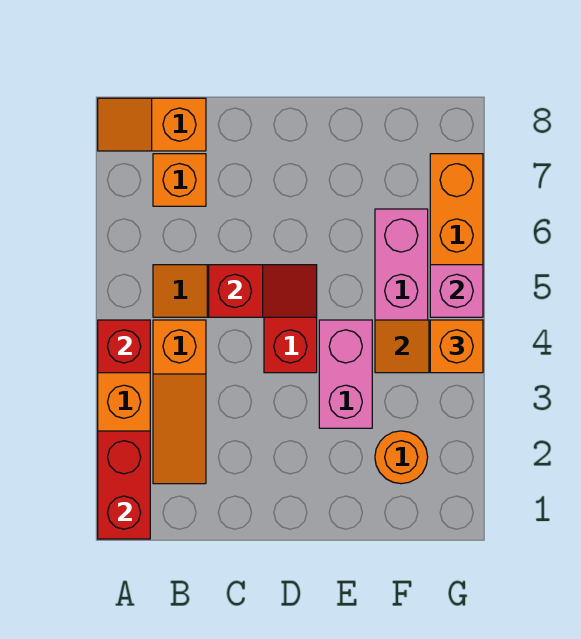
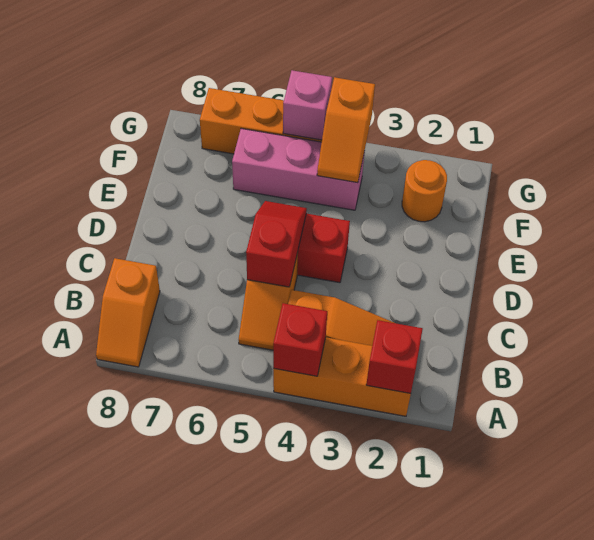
red brick A1:A2 level 2 -> red brick A2 level 2
orange brick B7 level 1 -> none
pink brick E3:E4 level 1 -> none
orange brick G4 level 3 -> none

